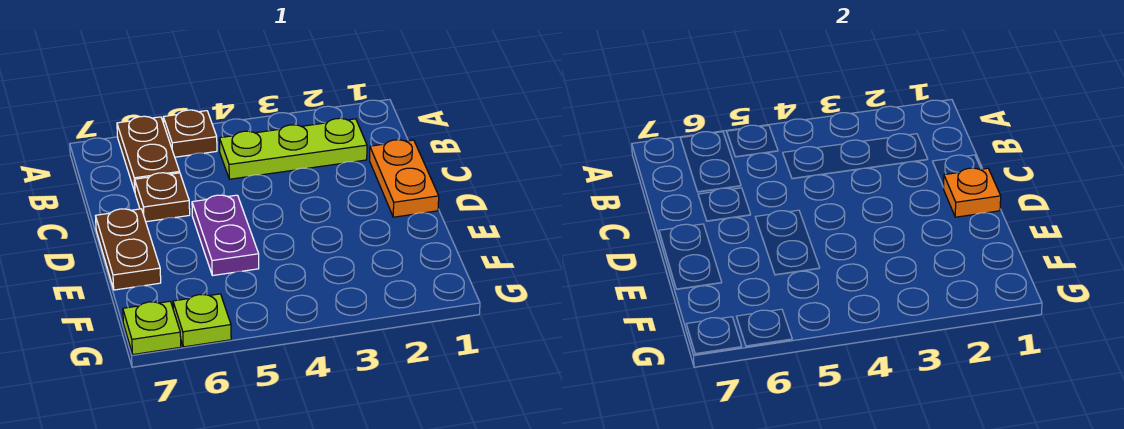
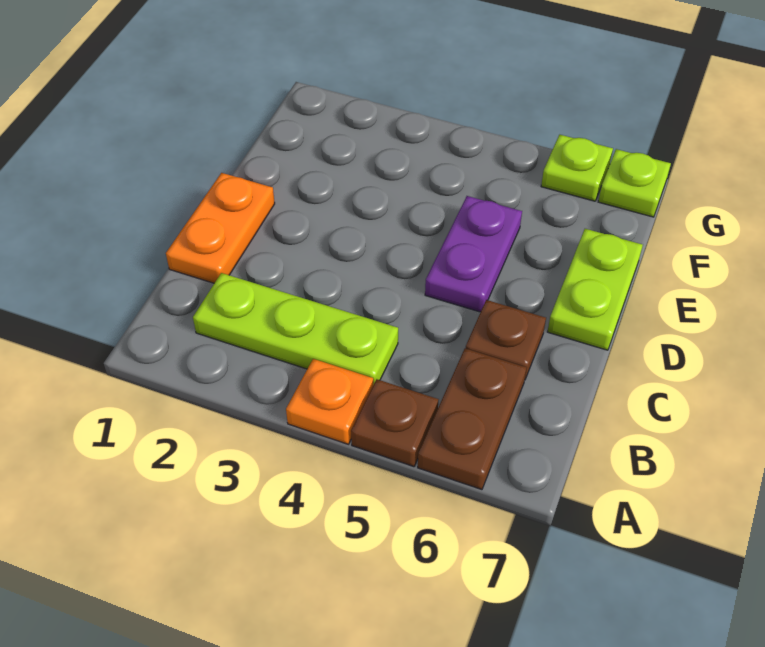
orange plate D1 level 2 -> orange plate A4 level 1
brown plate D7:E7 level 1 -> lime plate D7:E7 level 1

